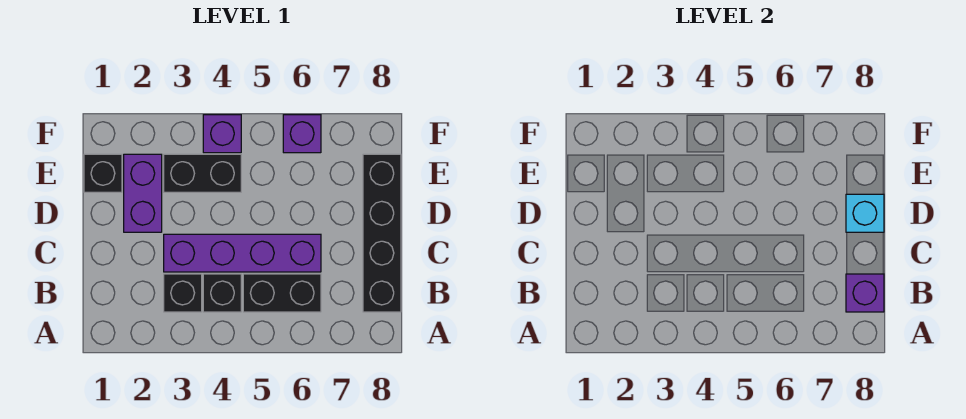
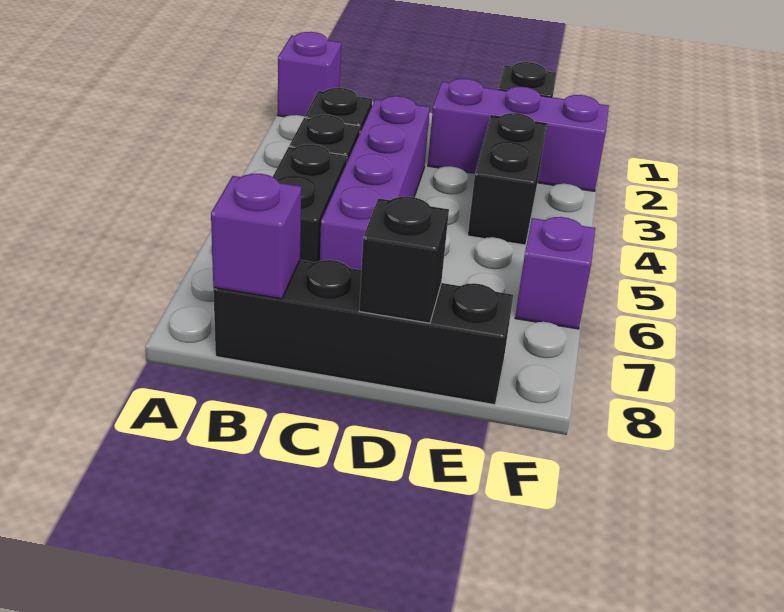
purple brick D2:E2 level 1 -> purple brick D2:F2 level 1
cyan brick D8 level 2 -> black brick D8 level 2
purple brick F4 level 1 -> purple brick A1 level 1

